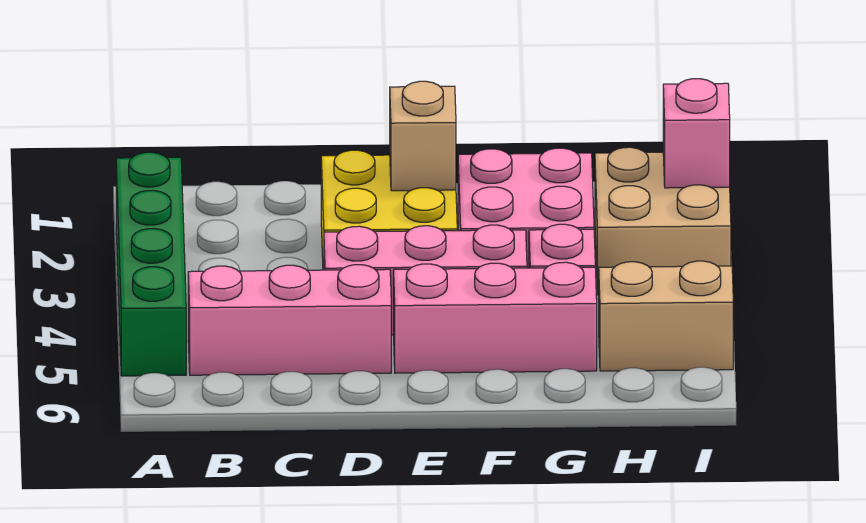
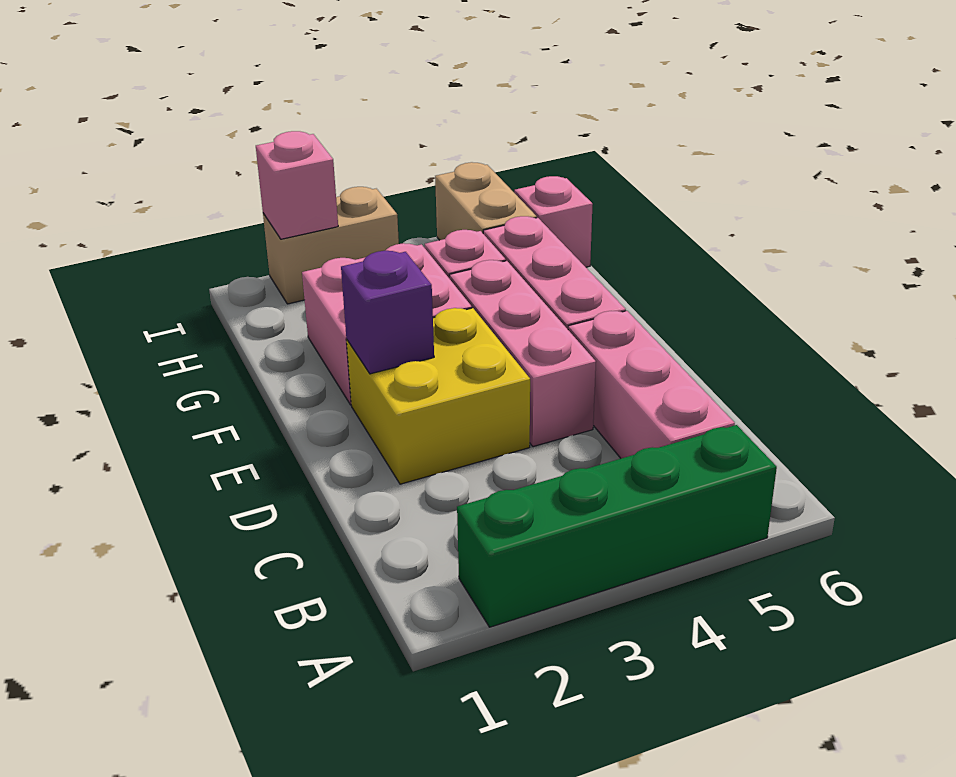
tan brick E2 level 2 -> purple brick E2 level 2
tan brick H2:I3 level 1 -> tan brick I2:I3 level 1
none -> pink brick H6 level 1

